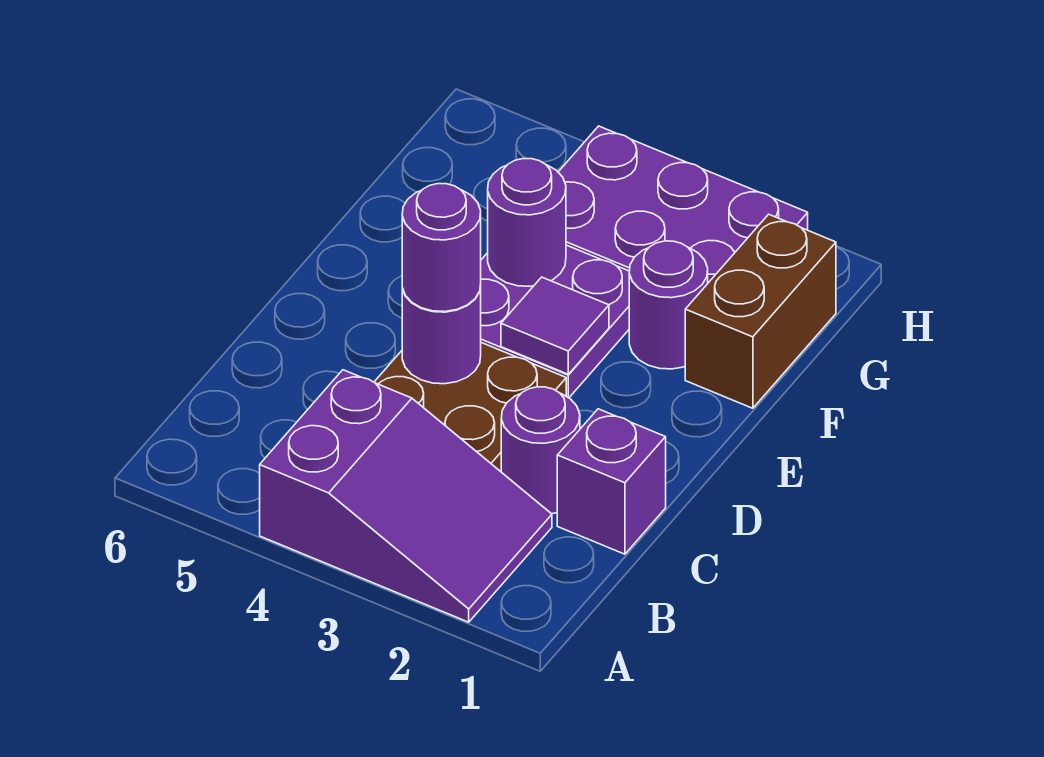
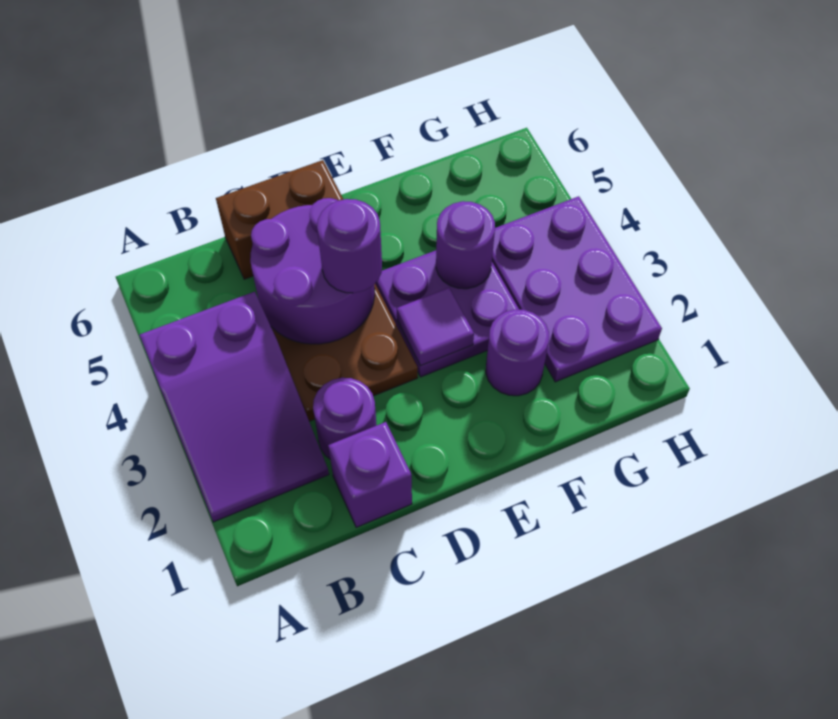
purple round brick D4 level 2 -> purple round brick C4:D5 level 2
brown brick F1:G1 level 1 -> brown brick C6:D6 level 1

